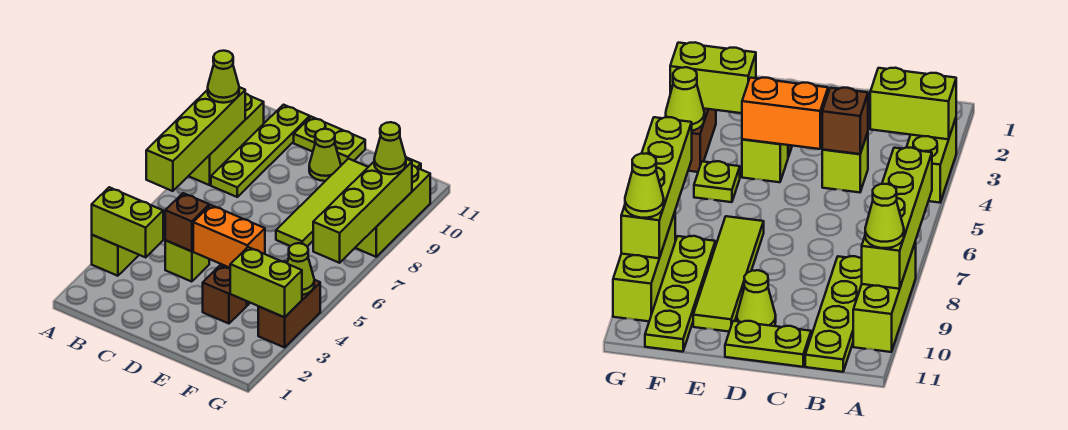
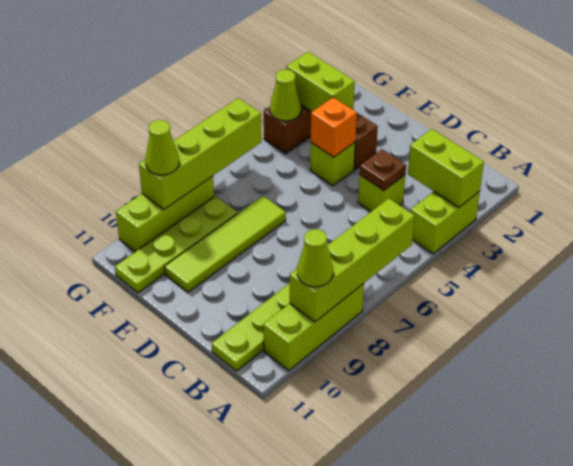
brown brick C4 level 2 -> brown plate C4 level 2
lime plate C11:D11 level 1 -> none
orange brick D4:E4 level 2 -> orange brick E4 level 2
lime cone D10 level 1 -> none
lime plate F5 level 1 -> none

